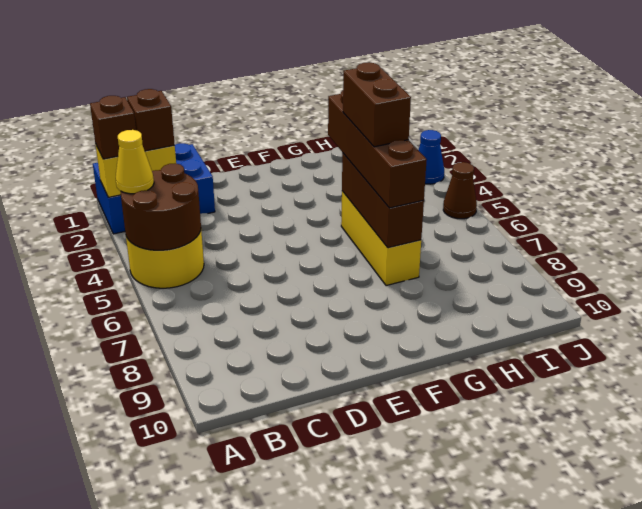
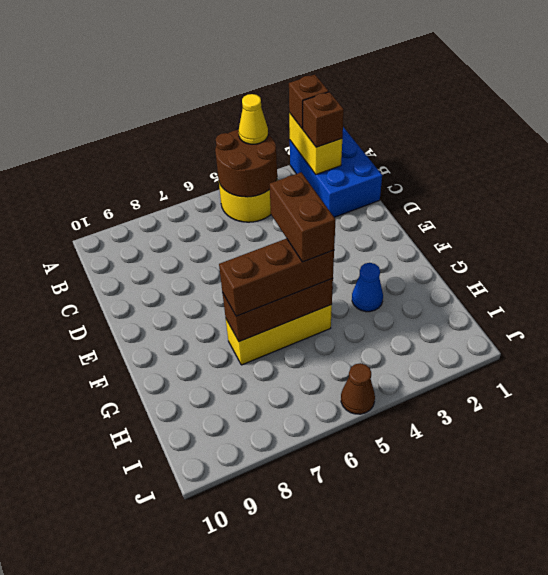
brown brick G4:G7 level 3 -> brown brick G5:G7 level 3
brown brick G5:G6 level 4 -> brown brick F5:G5 level 4
blue cone J3 level 1 -> blue cone G3 level 1

